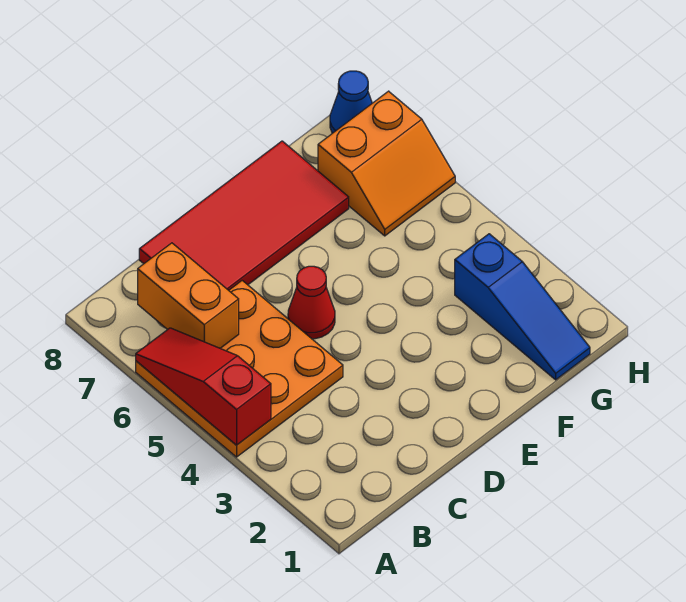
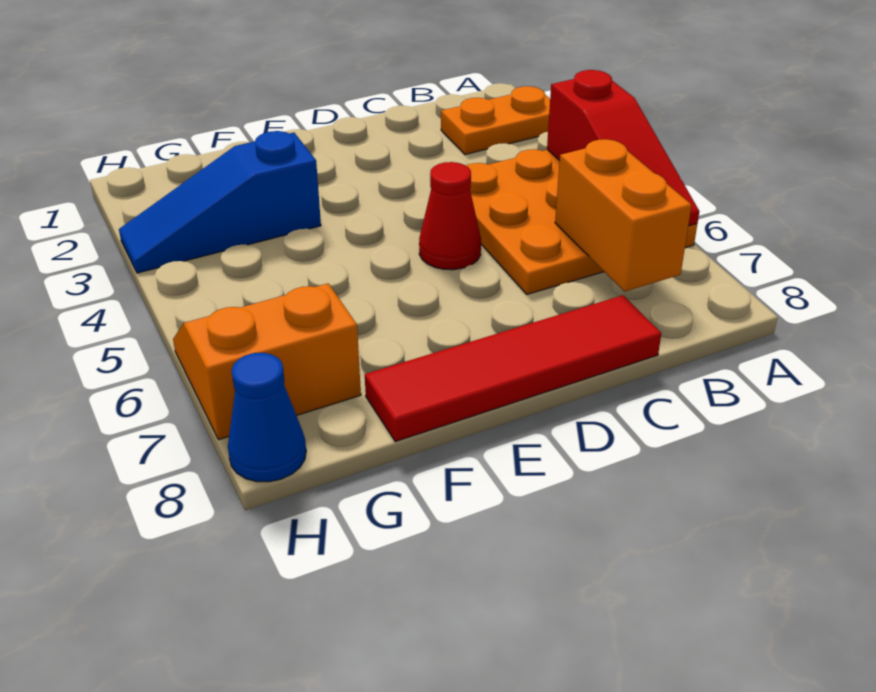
none -> orange plate A2:B2 level 1
red tile C7:F8 level 1 -> red tile C8:F8 level 1
blue slope G1:G3 level 1 top 3 -> blue slope F3:H3 level 1 top F

